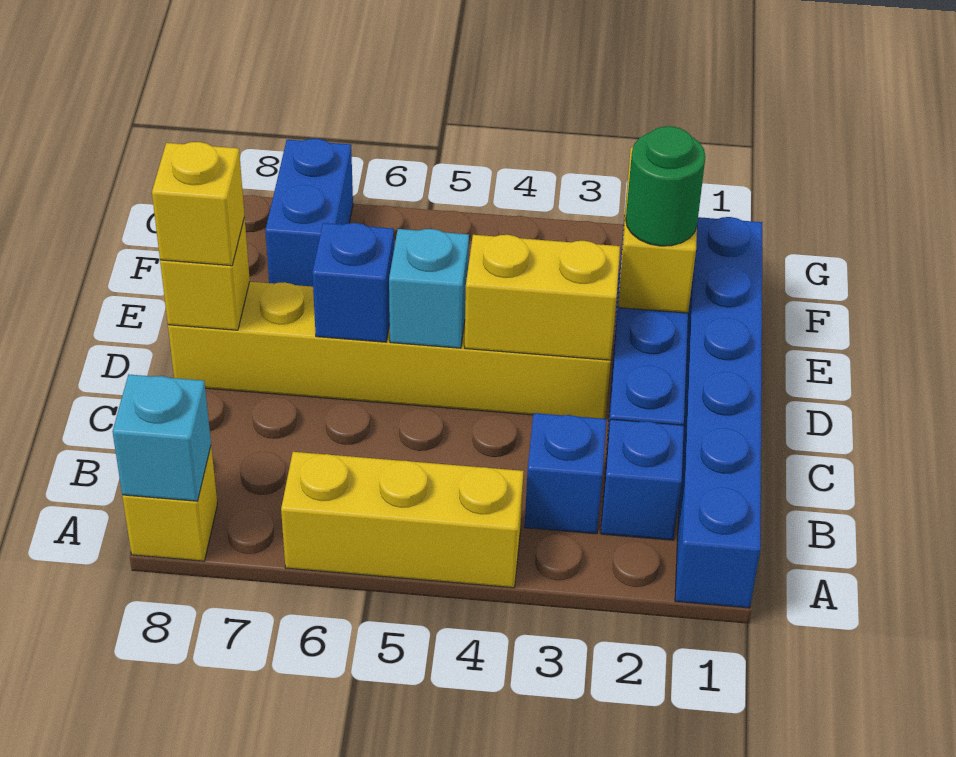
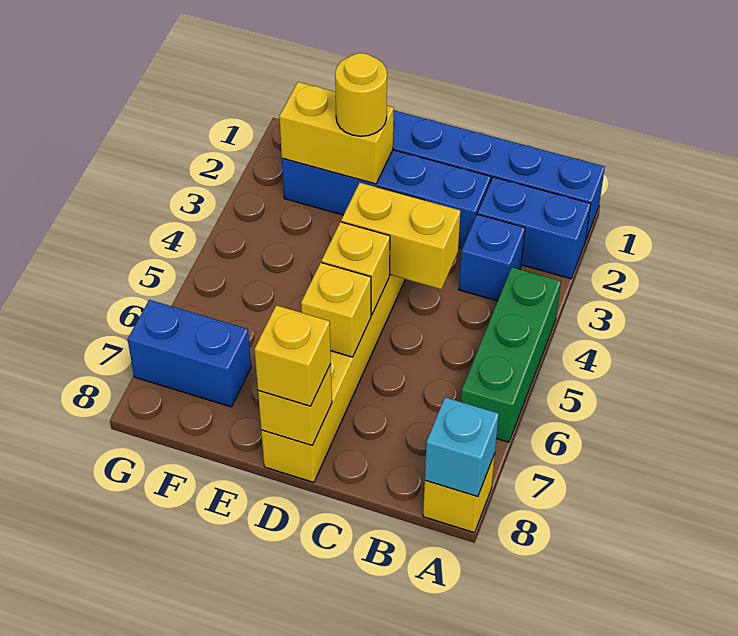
yellow brick A4:A6 level 1 -> green brick A4:A6 level 1
blue brick B2 level 1 -> blue brick A2:B2 level 1
yellow brick D3:D4 level 2 -> yellow brick C4:D4 level 2
cyan brick D5 level 2 -> yellow brick D5 level 2
blue brick D6 level 2 -> yellow brick D6 level 2
green round brick E2 level 3 -> yellow round brick E2 level 3

